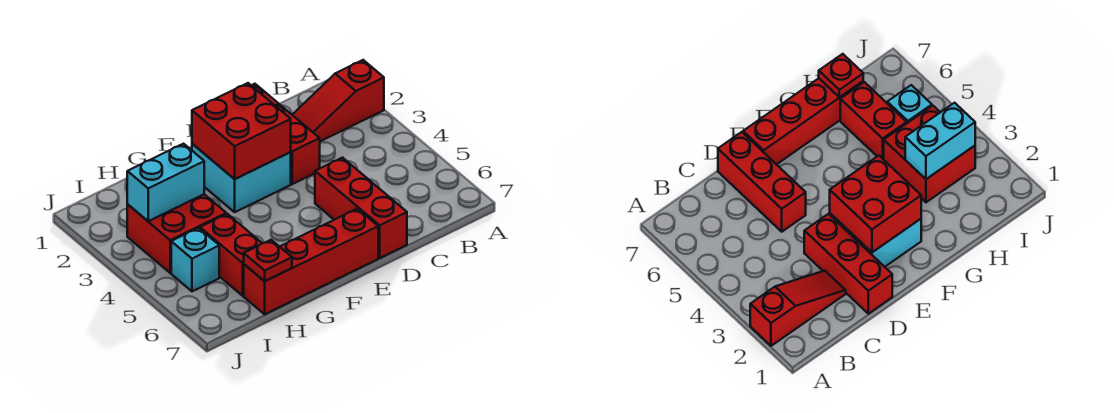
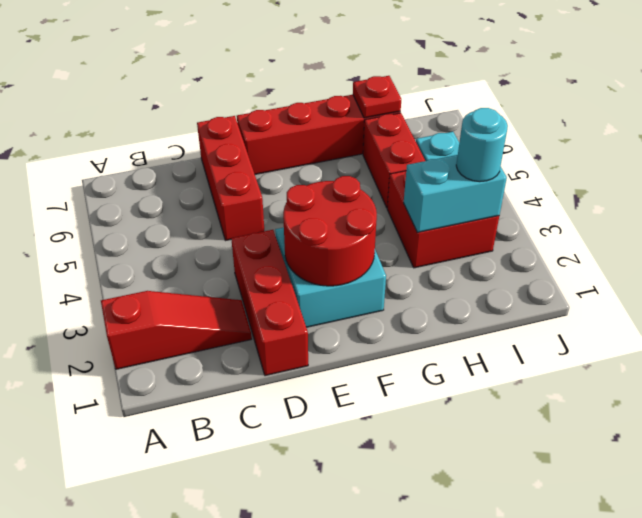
red brick E2:F3 level 2 -> red round brick E2:F3 level 2
none -> cyan round brick I3 level 3

